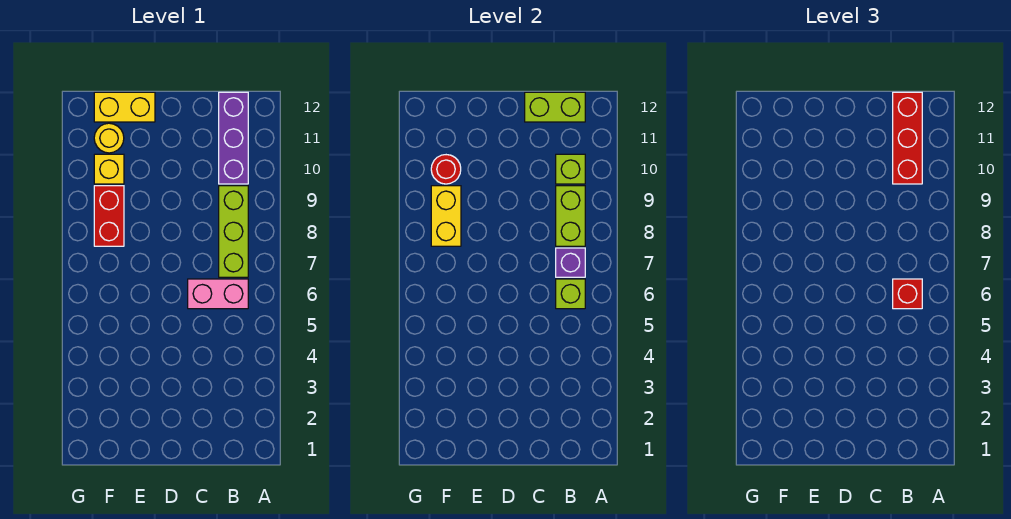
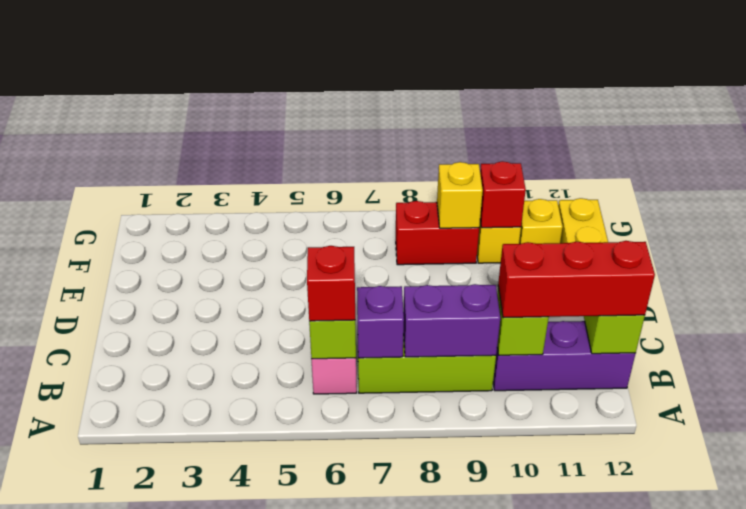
lime brick B8:B9 level 2 -> purple brick B8:B9 level 2
yellow brick F8:F9 level 2 -> yellow brick F9 level 2
red round brick F10 level 2 -> red brick F10 level 2
yellow round brick F11 level 1 -> yellow brick F11 level 1

